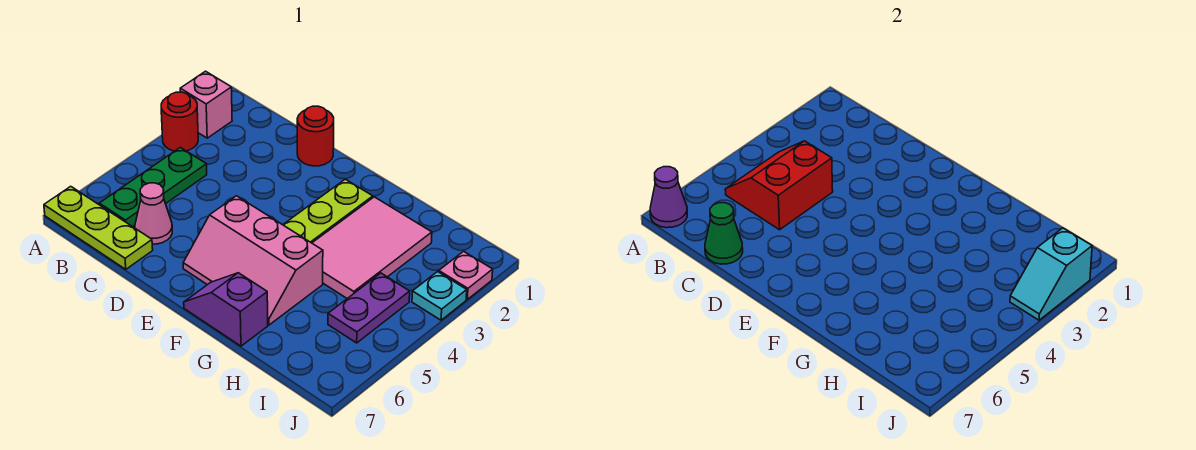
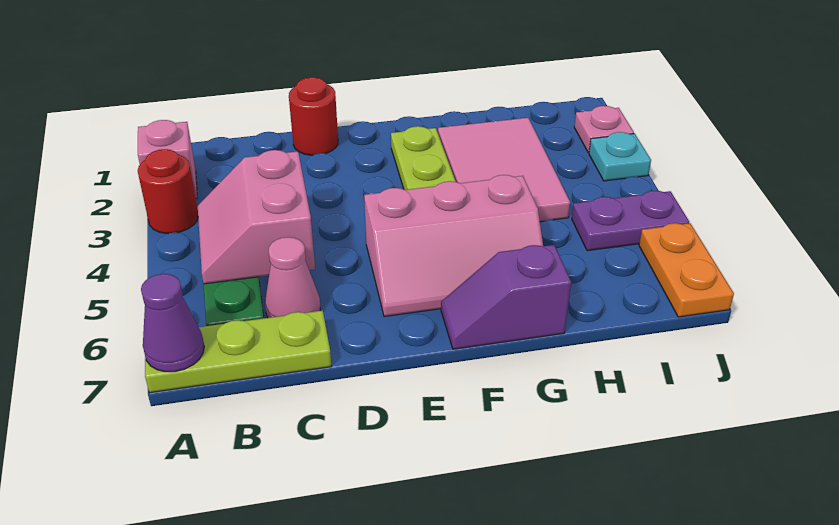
red slope B4:C5 level 2 top C -> pink slope B4:C5 level 2 top C
green cone C7 level 2 -> none
purple plate I4:I5 level 1 -> purple plate I5:J5 level 1
cyan slope J2:J3 level 2 top 2 -> none
none -> orange plate J6:J7 level 1

